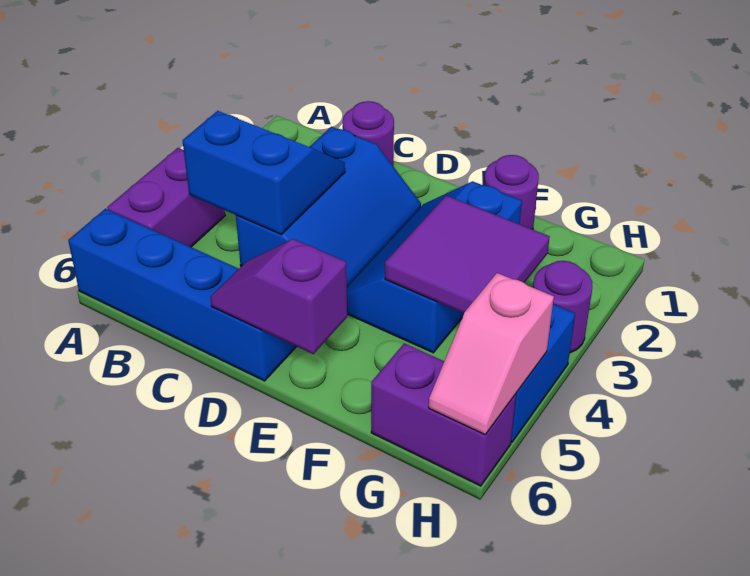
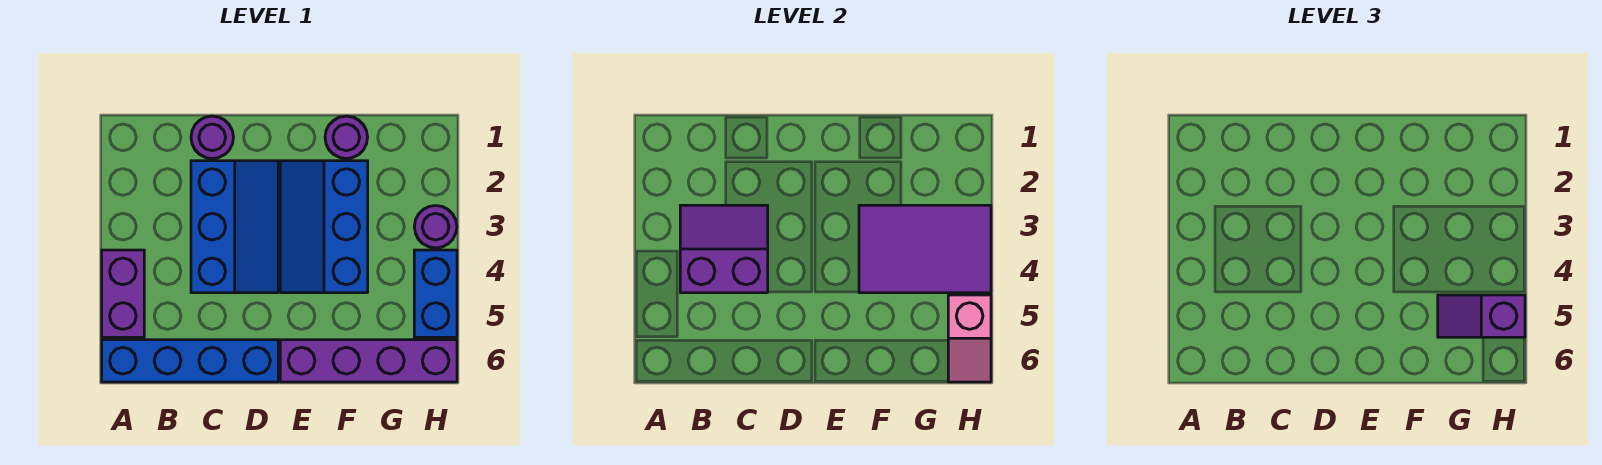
blue slope B3:C4 level 2 top 4 -> purple slope B3:C4 level 2 top 4
purple slope D6:E6 level 2 top E -> purple slope G5:H5 level 3 top H
purple tile F3:G4 level 2 -> purple tile F3:H4 level 2
purple brick G6:H6 level 1 -> purple brick E6:H6 level 1

